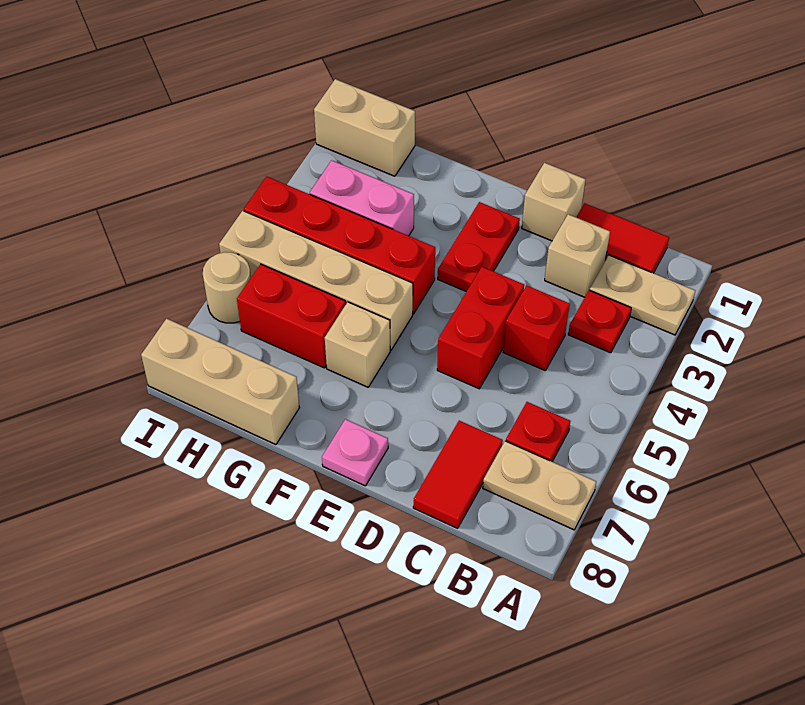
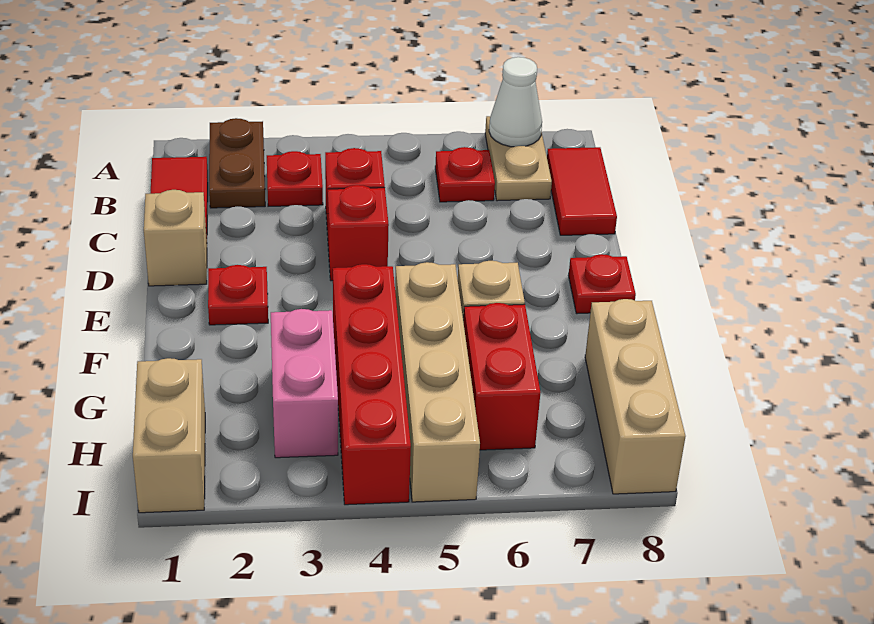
tan plate A2:B2 level 1 -> brown plate A2:B2 level 1
none -> white cone A7 level 2
tan brick C2 level 1 -> none
red tile C7:C8 level 1 -> red tile B8:C8 level 1
red brick D4:D5 level 1 -> red brick D4 level 1
red plate E2:E3 level 1 -> red plate E2 level 1
pink plate E8 level 1 -> red plate E8 level 1
tan round brick I6 level 1 -> none

